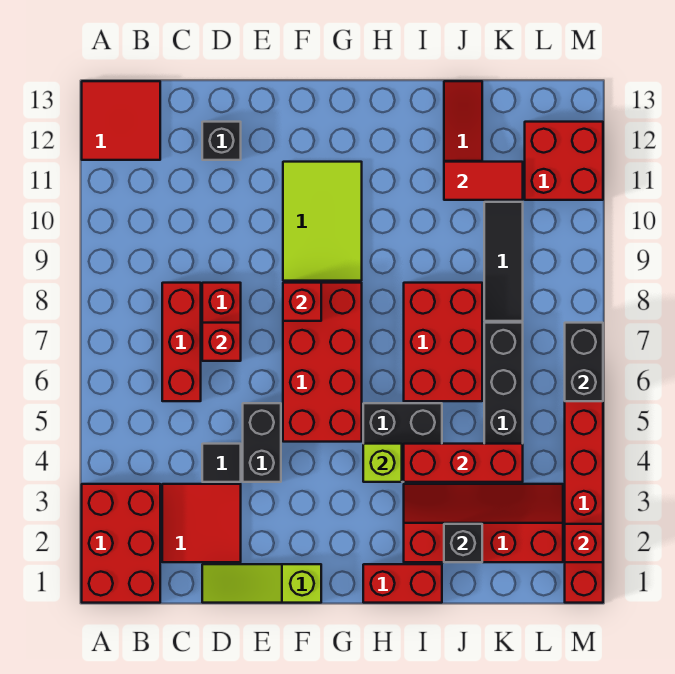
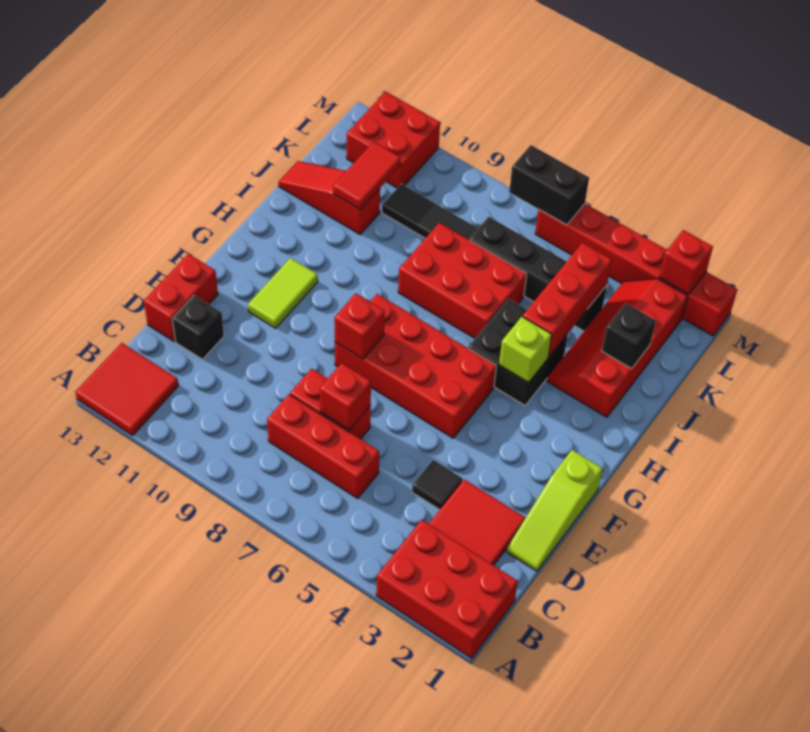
black brick E4:E5 level 1 -> none
lime tile F9:G11 level 1 -> lime tile F11:G11 level 1
red brick H1:I1 level 1 -> red brick D13:E13 level 1

